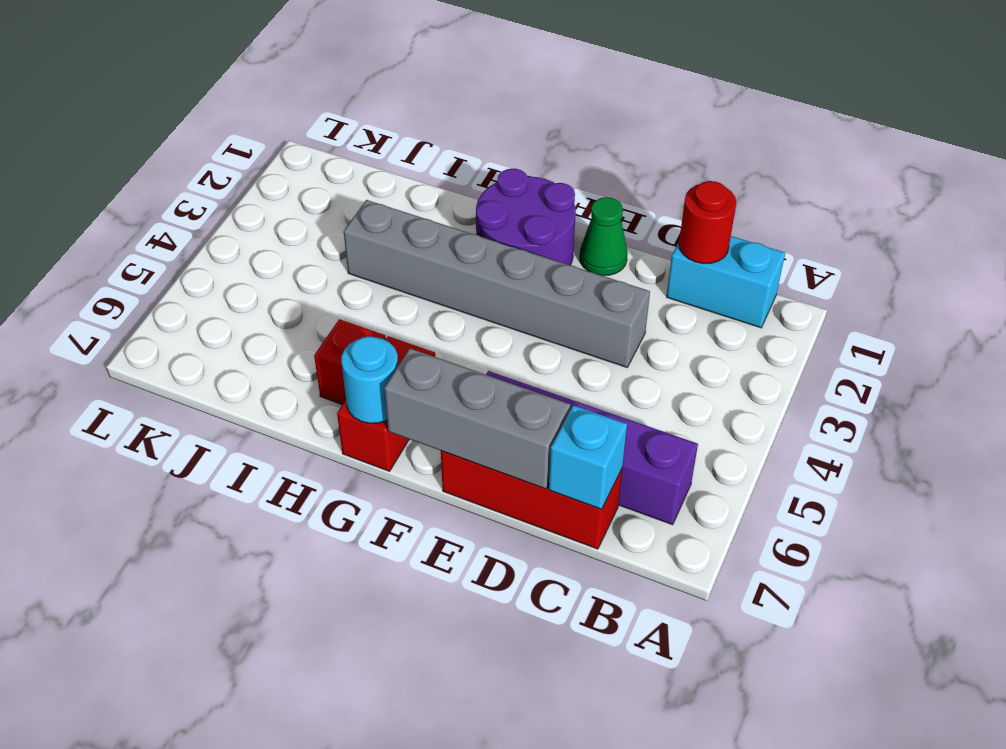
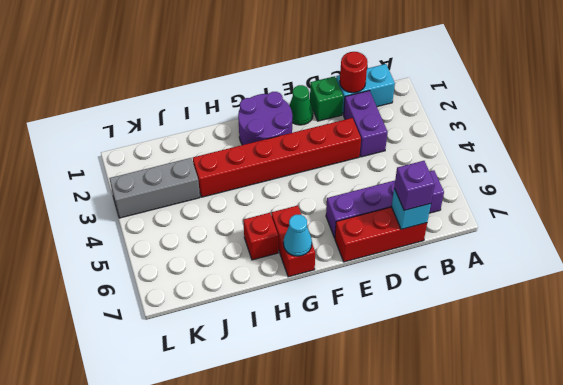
none -> purple brick C2:C3 level 1
none -> purple brick C7 level 3
none -> green brick D1 level 1
grey brick D3:I3 level 1 -> red brick D3:I3 level 1
grey brick D7:F7 level 2 -> grey brick J3:L3 level 1
cyan round brick G7 level 2 -> cyan cone G7 level 2

